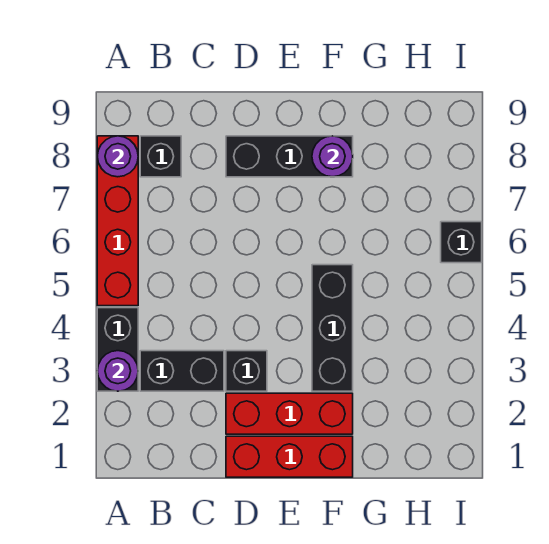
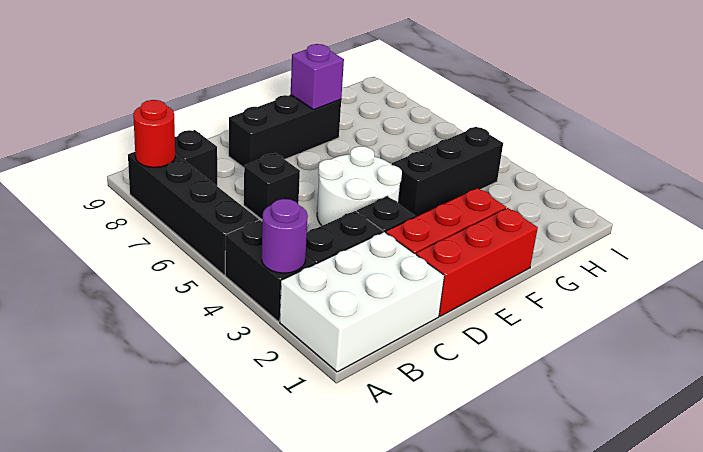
none -> white brick A1:C2 level 1
red brick A5:A8 level 1 -> black brick A5:A8 level 1
purple round brick A8 level 2 -> red round brick A8 level 2
none -> white round brick D4:E5 level 1
black brick F3:F5 level 1 -> black brick F4:H4 level 1
purple round brick F8 level 2 -> purple brick F8 level 2
black brick I6 level 1 -> black brick C6 level 1

